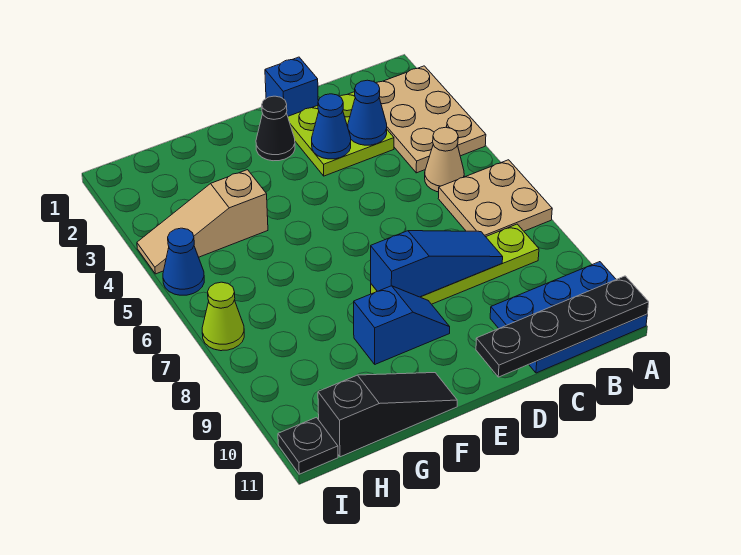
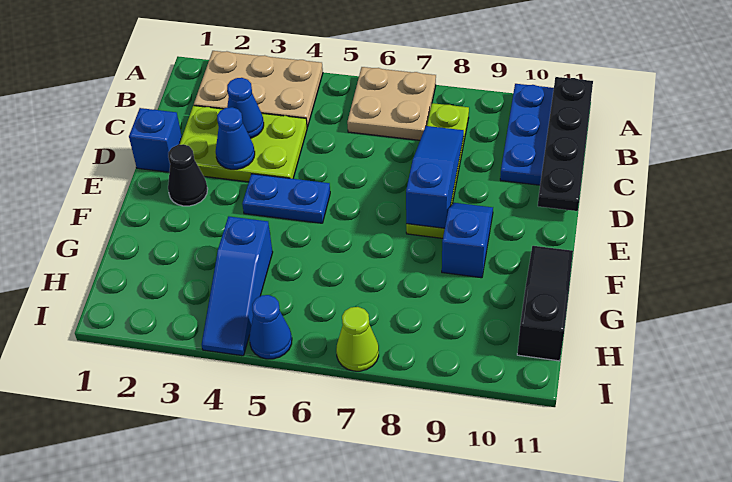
tan cone B5 level 1 -> none
lime plate C2:D3 level 1 -> lime plate C2:D4 level 1
none -> blue plate E4:E5 level 1
tan slope G4:I4 level 1 top G -> blue slope G4:I4 level 1 top G
black plate I11 level 1 -> none

